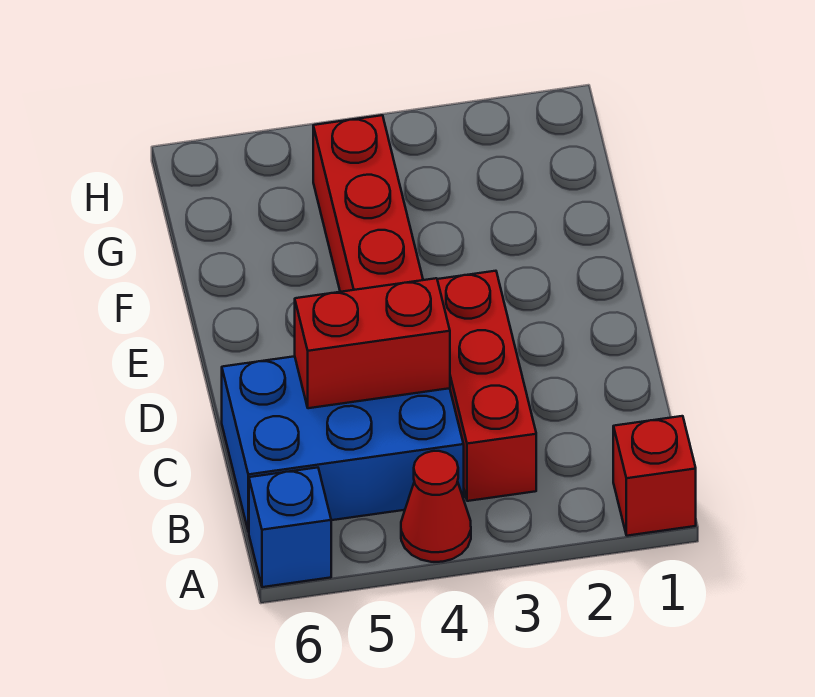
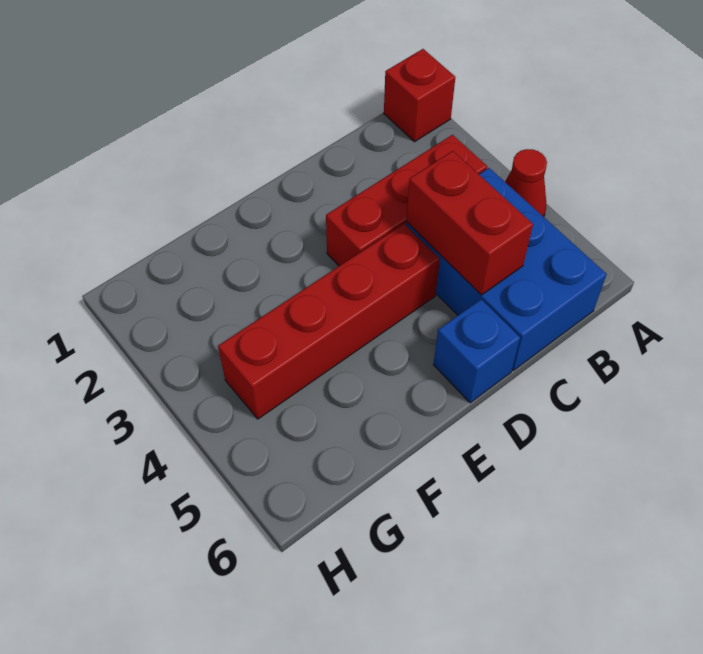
blue brick A6 level 1 -> blue brick D6 level 1

